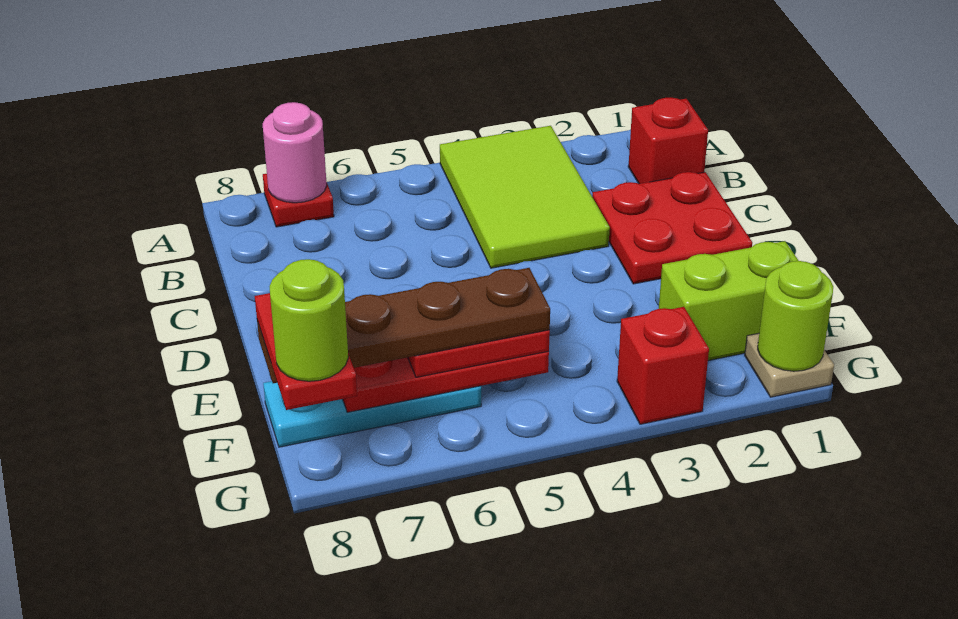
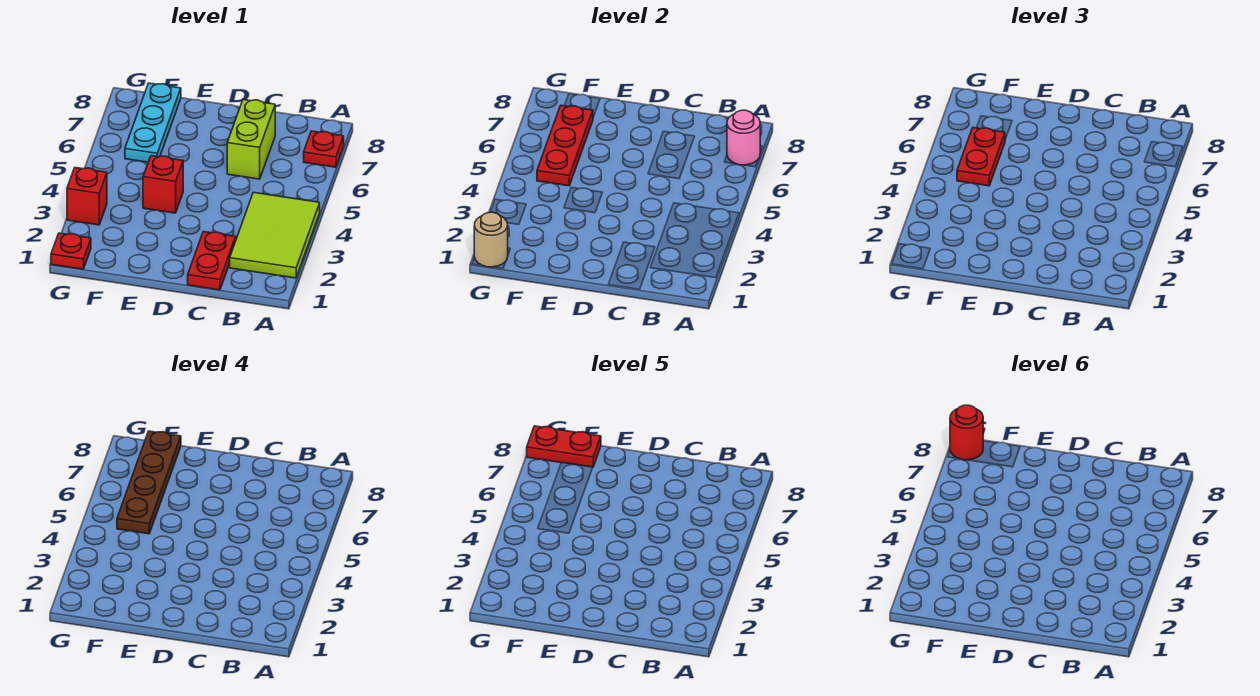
lime tile A3:C4 level 1 -> lime tile A2:B4 level 1
red brick B1 level 1 -> red brick E4 level 1
red plate C1:D2 level 1 -> red plate C1:C2 level 1
lime brick F1:F2 level 1 -> lime brick C6:C7 level 1
tan plate G1 level 1 -> red plate G1 level 1
lime round brick G1 level 2 -> tan round brick G1 level 2
lime round brick G8 level 6 -> red round brick G8 level 6

